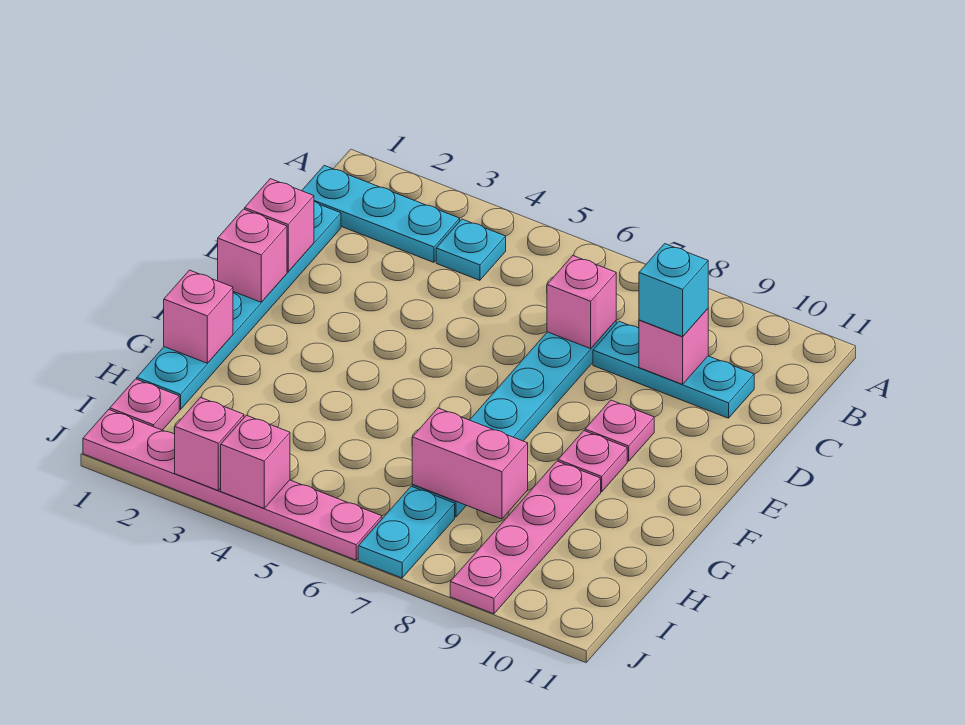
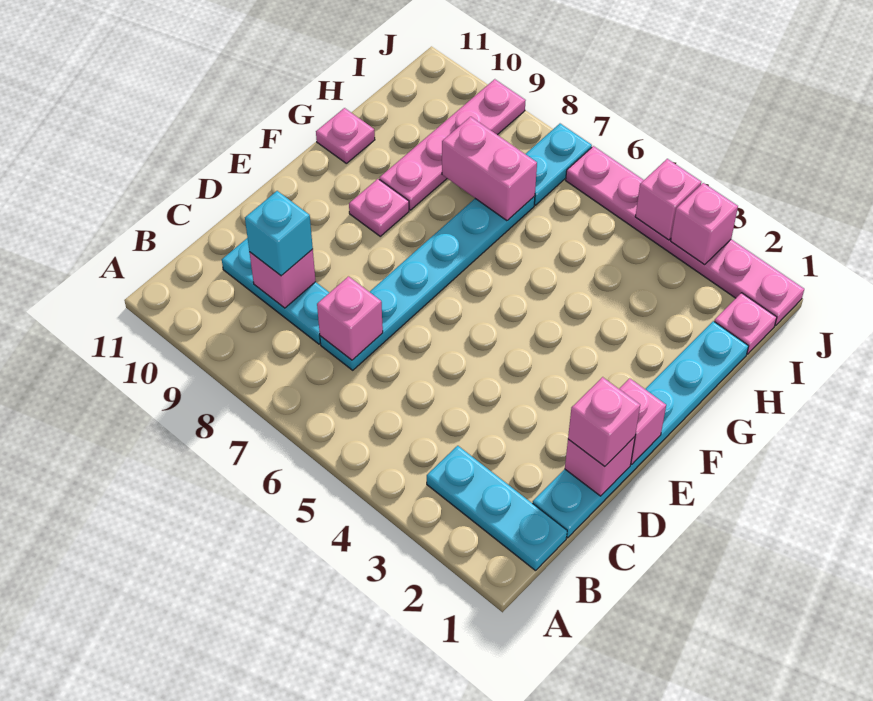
cyan plate B4 level 1 -> none
pink plate E9 level 1 -> pink plate G11 level 1
pink brick G1 level 2 -> pink brick D1 level 3

